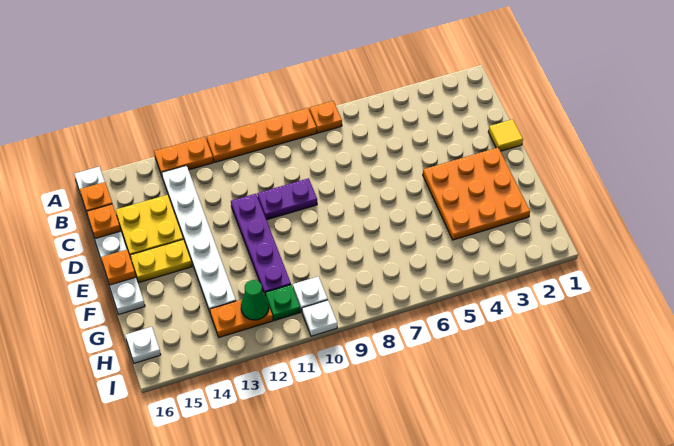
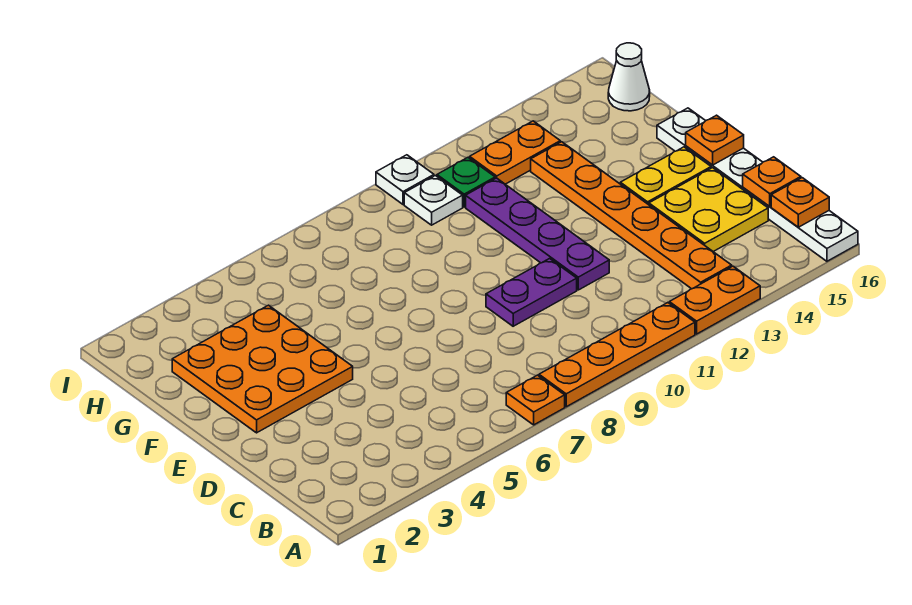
white plate B13:G13 level 1 -> orange plate B13:G13 level 1
yellow tile D1 level 1 -> none
green cone H12 level 2 -> none
white plate H16 level 1 -> white cone H16 level 1

